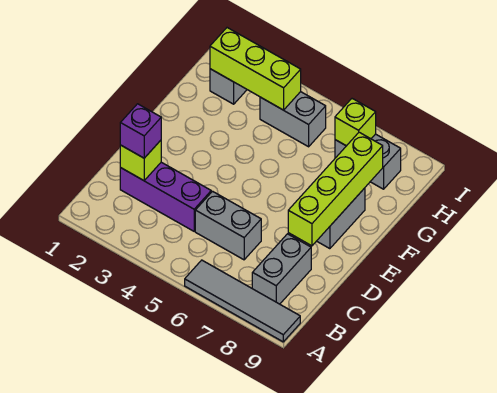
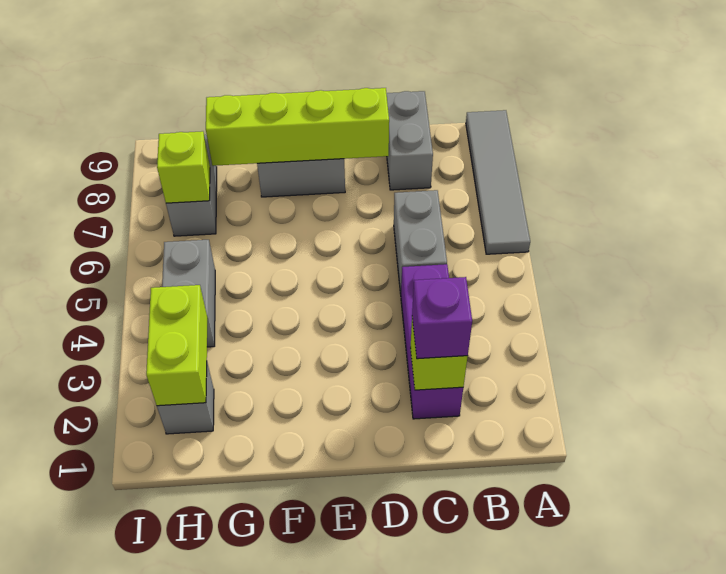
grey brick B8:C8 level 1 -> grey brick C8:C9 level 1
lime brick H2:H4 level 2 -> lime brick H2:H3 level 2

